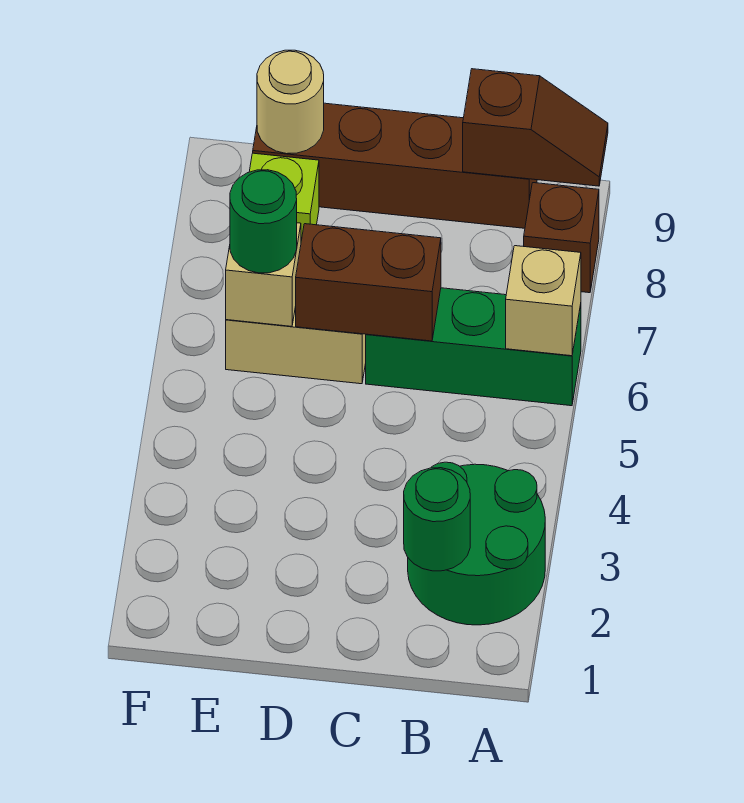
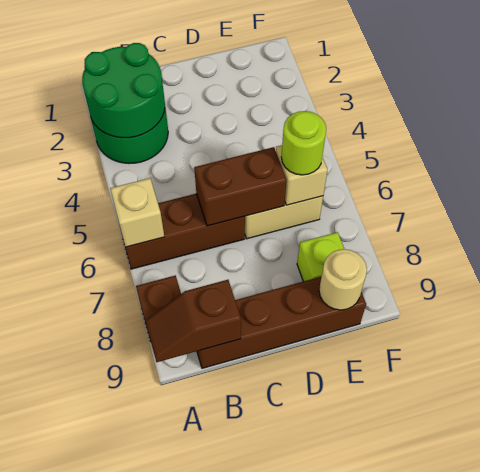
green brick A6:C6 level 1 -> brown brick A6:C6 level 1
green round brick B2 level 2 -> green round brick A2:B3 level 2
green round brick E6 level 3 -> lime round brick E6 level 3

